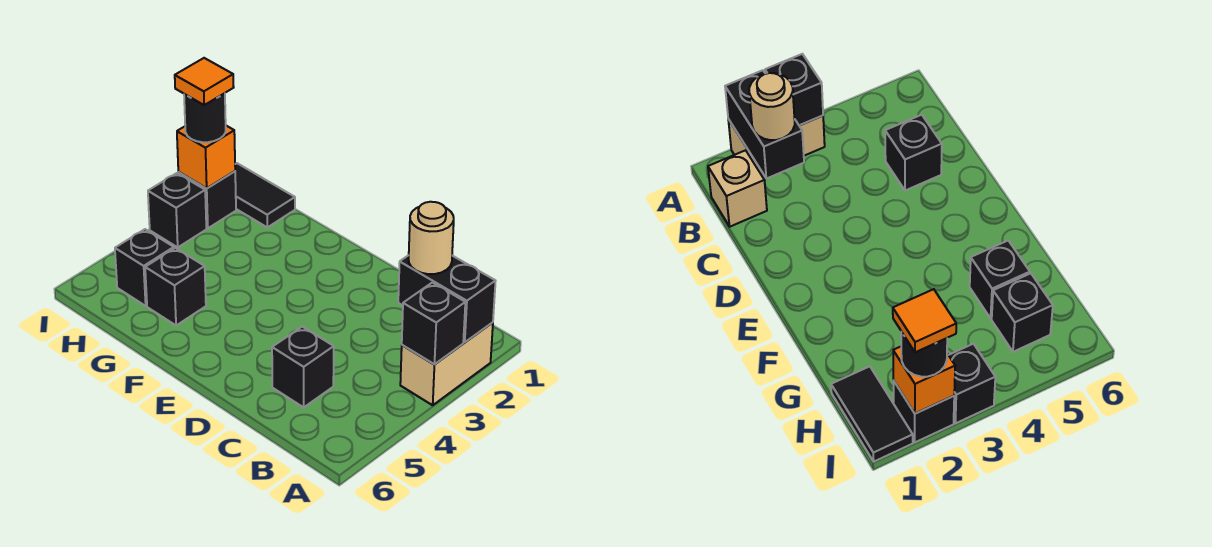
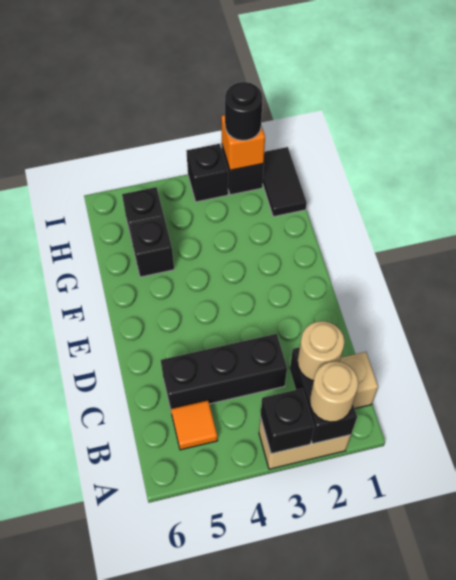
none -> tan round brick A2 level 3
black brick C5 level 1 -> black brick C3:C5 level 1
orange tile I2 level 4 -> orange tile B5 level 1

